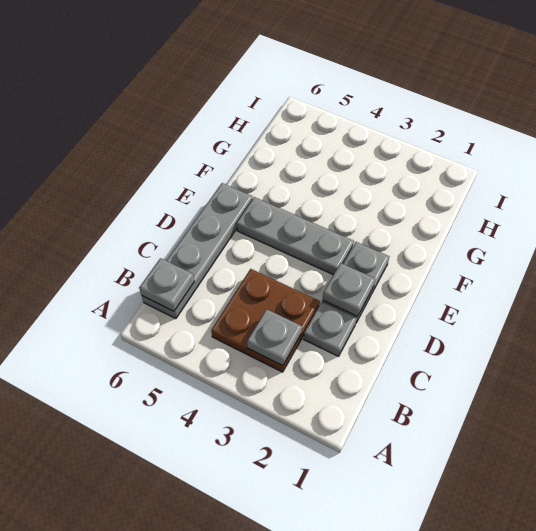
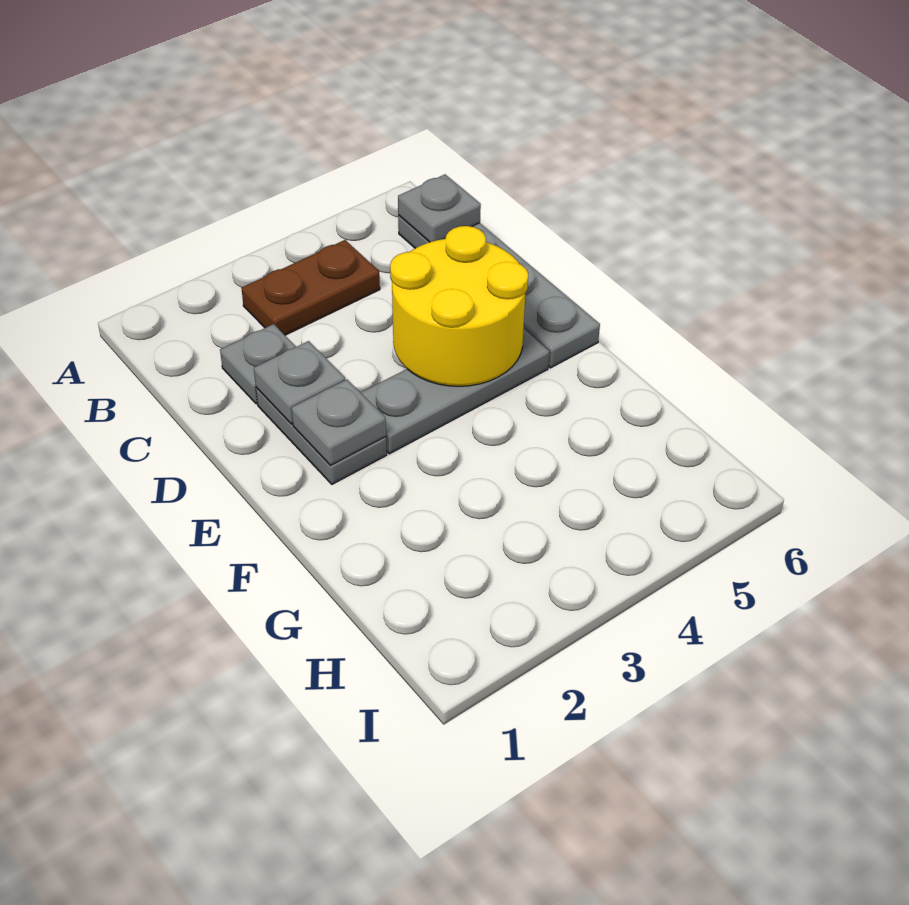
brown plate B3:C4 level 1 -> brown plate B3:B4 level 1
grey plate B3 level 2 -> grey plate E2 level 2
none -> yellow round brick D4:E5 level 2

